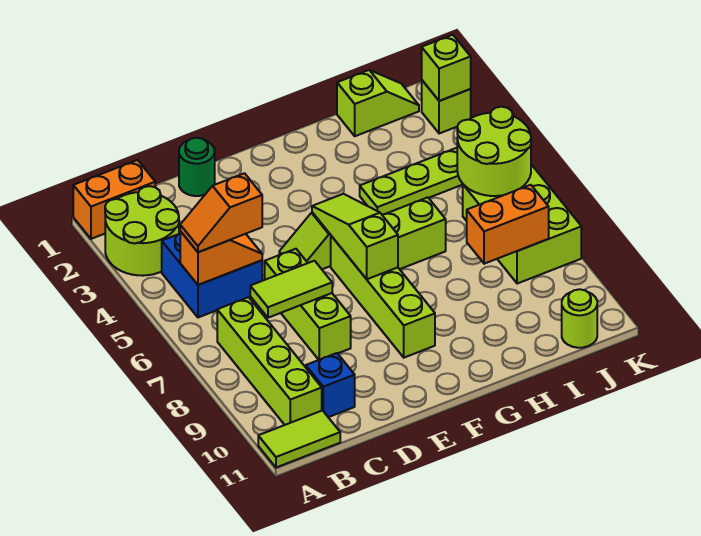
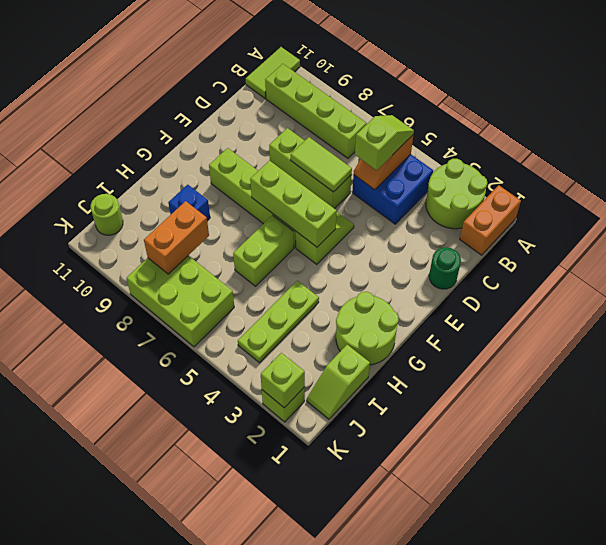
orange slope B5:C5 level 3 top C -> lime slope B5:C5 level 3 top C
lime tile C7:D7 level 2 -> lime tile D6:D7 level 2
blue brick C10 level 1 -> blue brick H9 level 1
lime slope F5:F7 level 2 top 7 -> lime brick F5:F7 level 2
lime round brick J5:K6 level 2 -> lime round brick G1:H2 level 1

